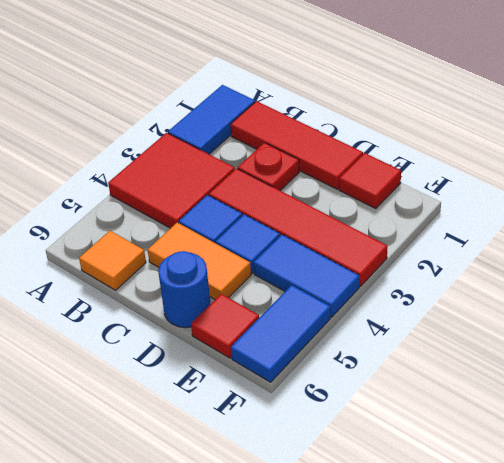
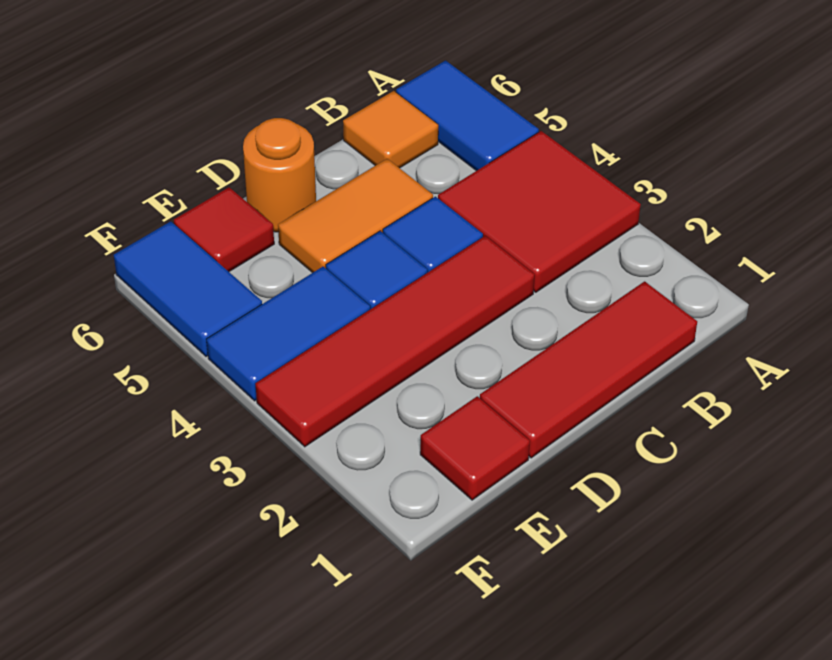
blue tile A1:A2 level 1 -> blue tile A5:A6 level 1
red plate C2 level 1 -> none
blue round brick D6 level 1 -> orange round brick D6 level 1

